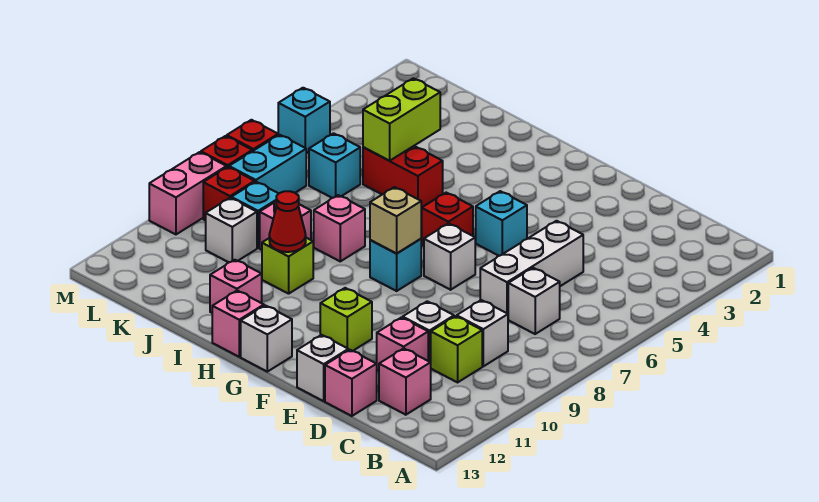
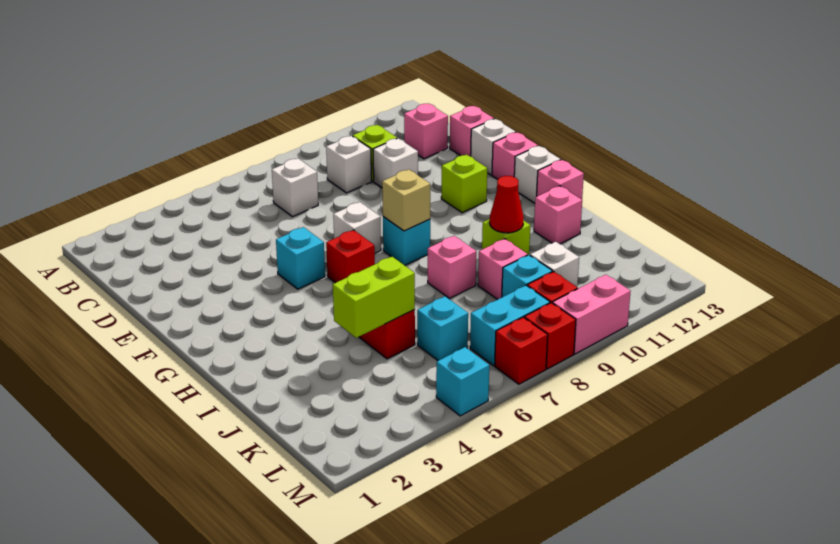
white brick D5:D7 level 1 -> none
pink brick D11 level 1 -> pink brick F13 level 1

